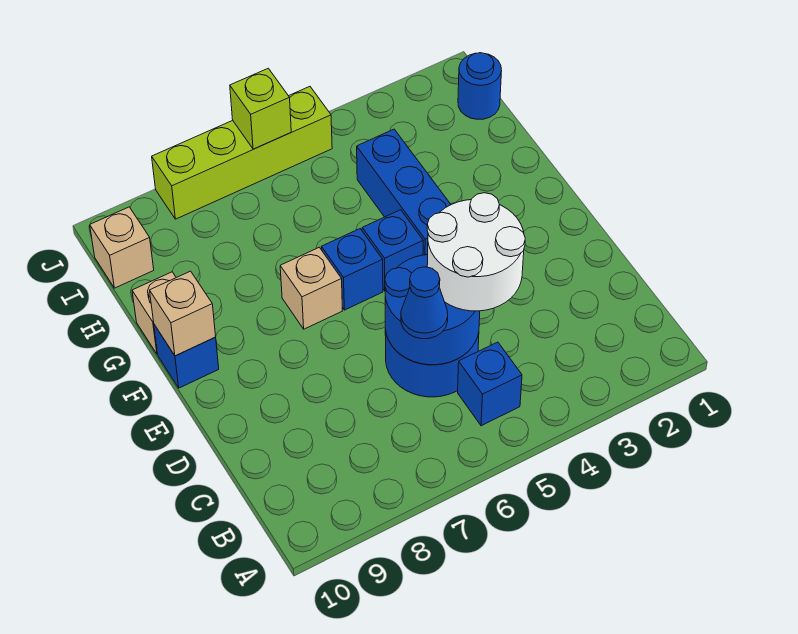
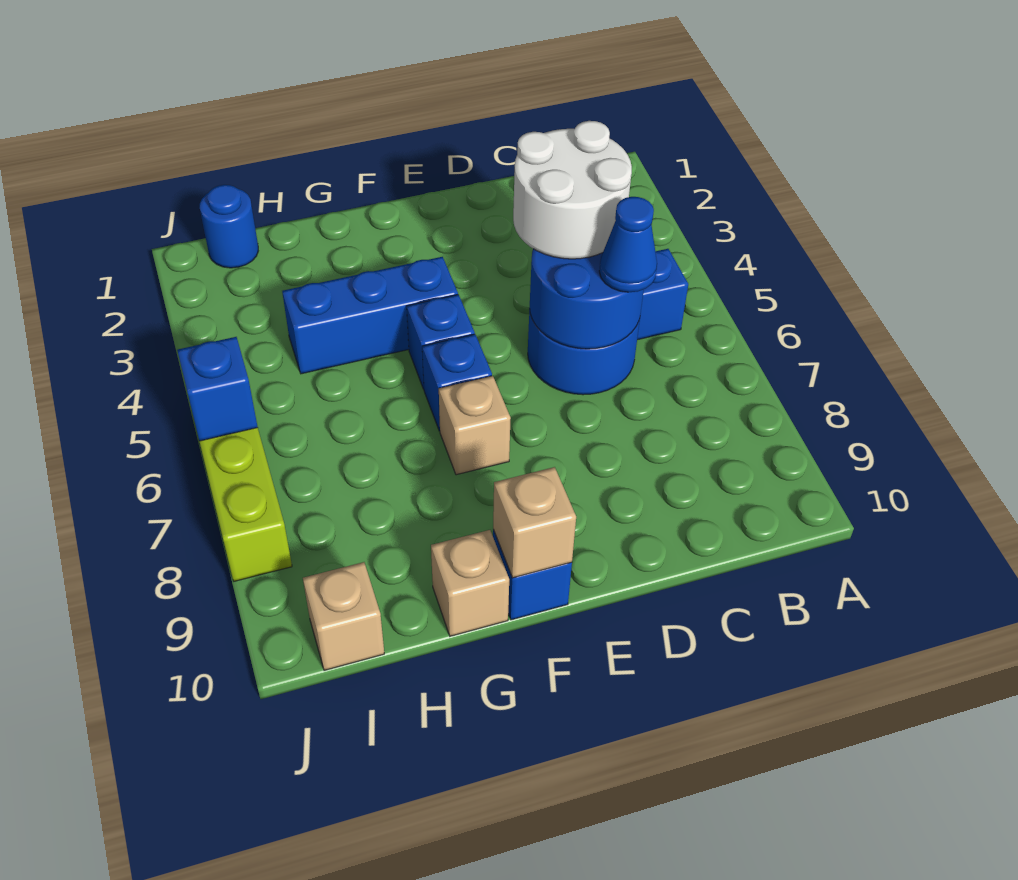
lime brick J6 level 2 -> blue brick J6 level 2

